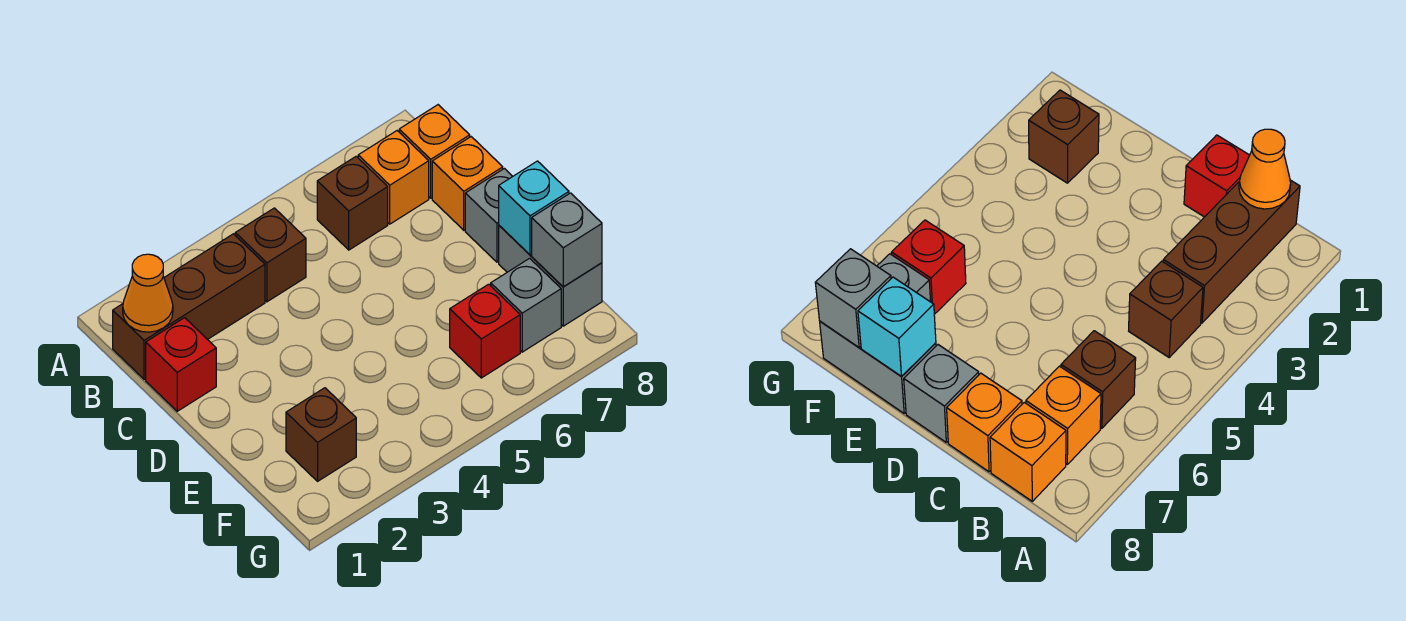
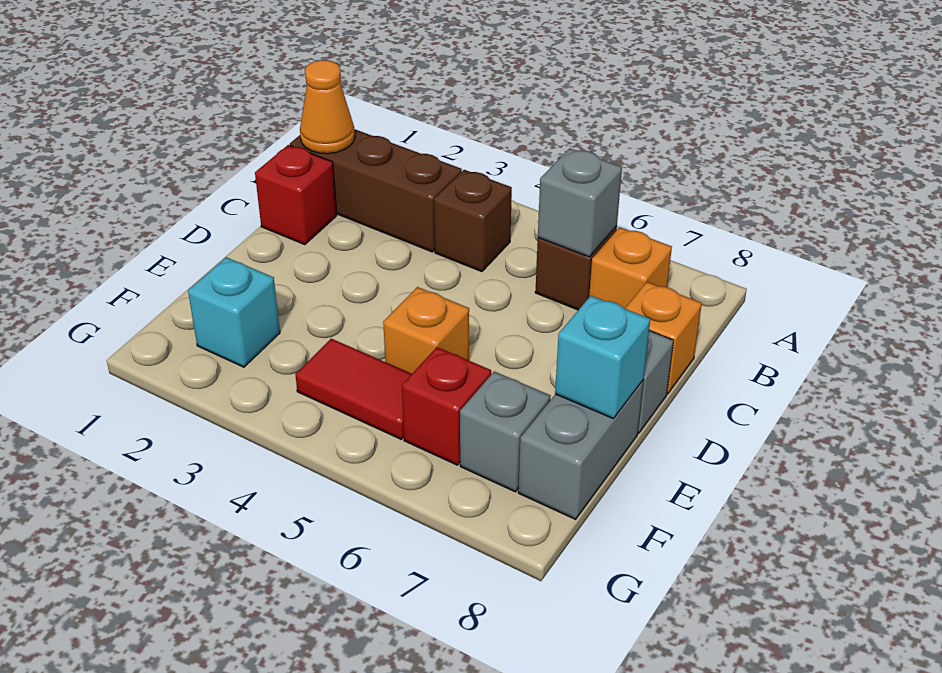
orange brick B8 level 1 -> orange brick E5 level 1
brown brick F2 level 1 -> cyan brick F2 level 1
none -> red tile F4:F5 level 1
grey brick F8 level 2 -> grey brick B6 level 2

